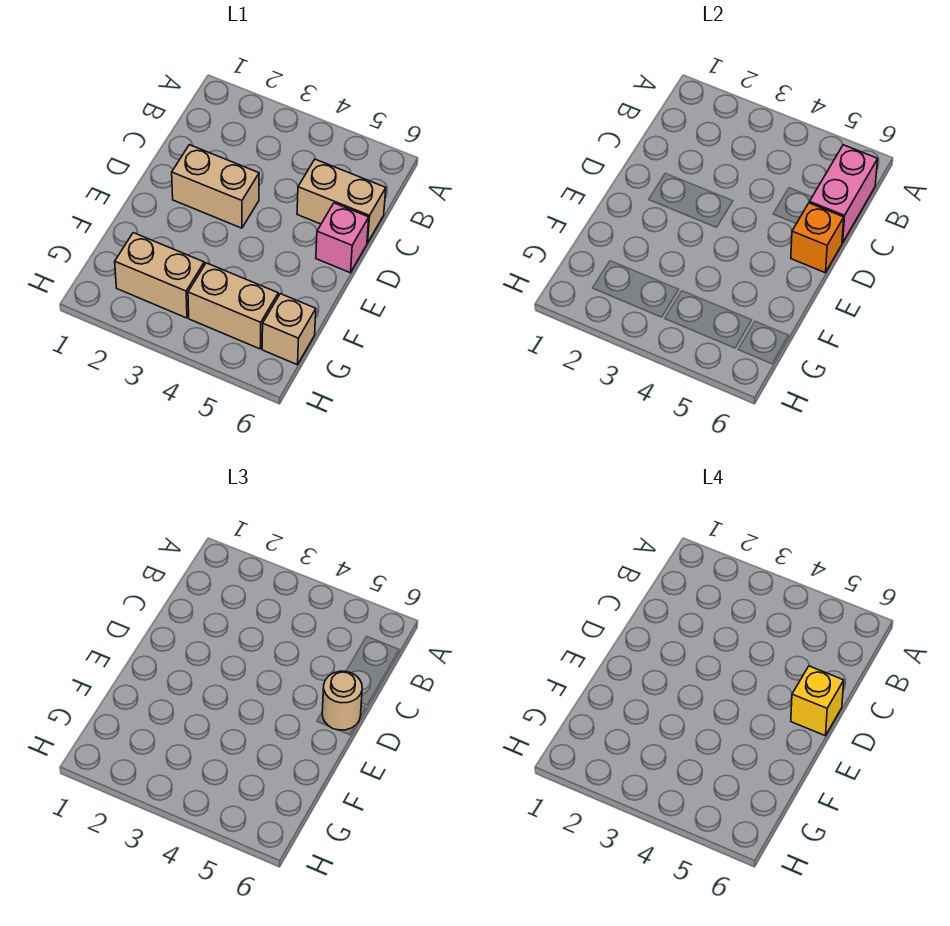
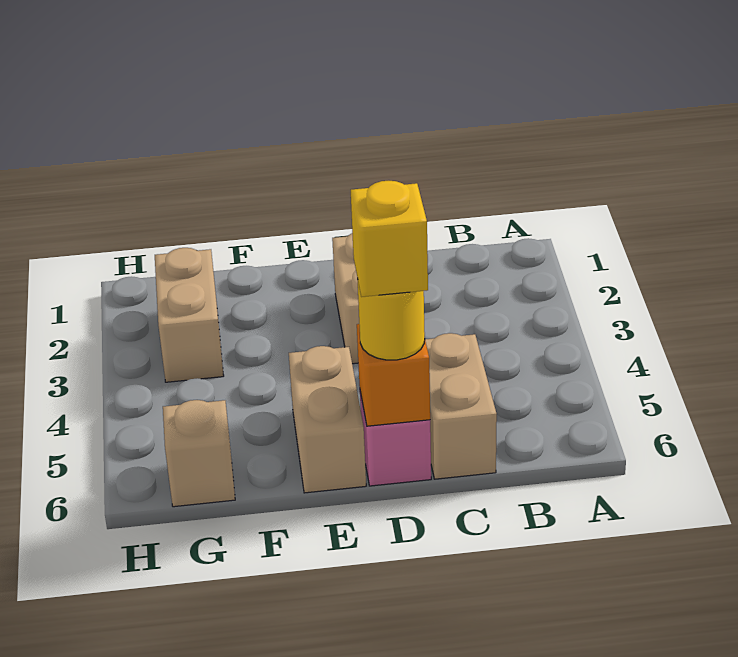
pink brick B6:C6 level 2 -> none
tan round brick D6 level 3 -> yellow round brick D6 level 3
tan brick G4:G5 level 1 -> tan brick E5:E6 level 1

